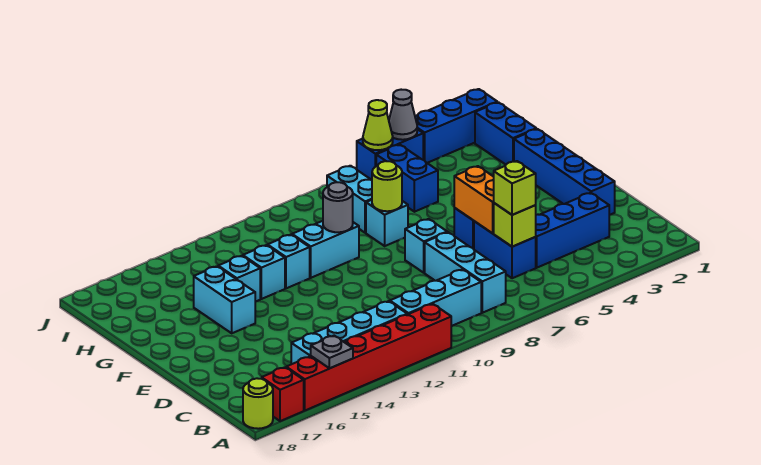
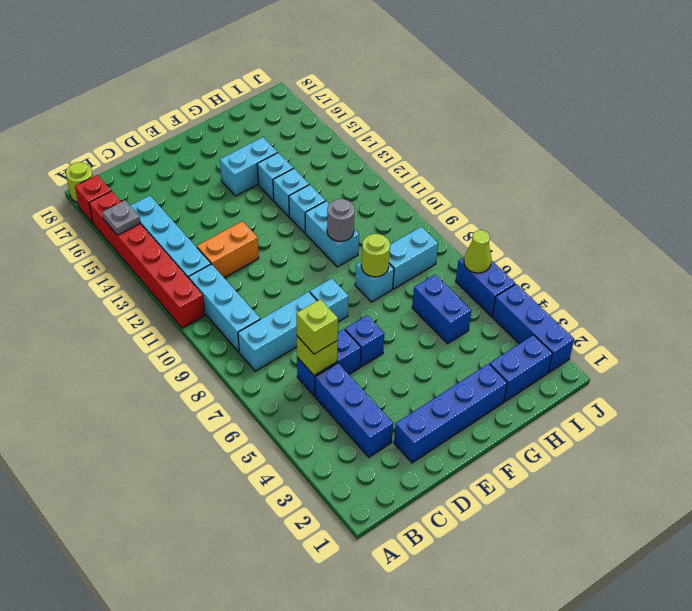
orange brick D6:E6 level 2 -> orange brick C12:D12 level 1
blue brick H6:I6 level 1 -> blue brick H5:H6 level 1
grey cone J5 level 2 -> none

